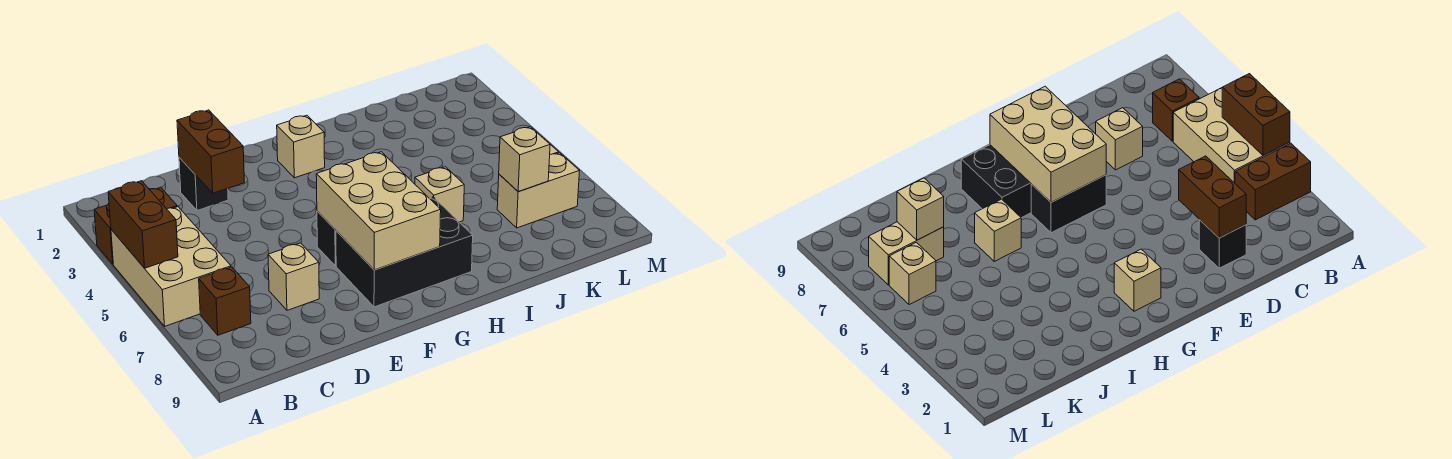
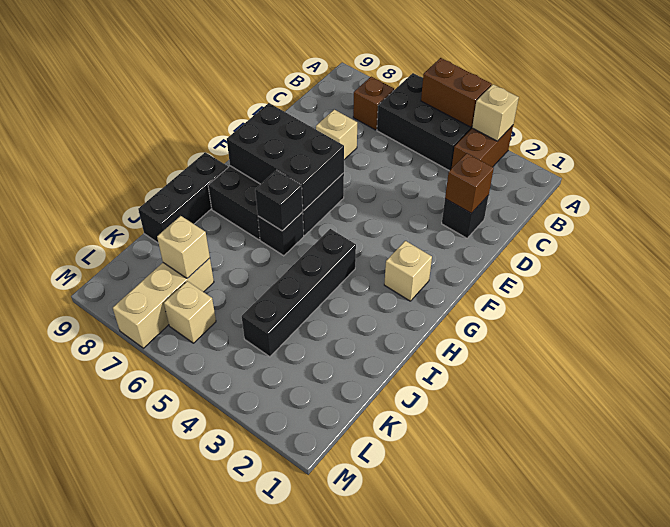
tan brick A4:B6 level 1 -> black brick A4:B6 level 1
brown brick D2:D3 level 2 -> brown brick D2 level 2
tan brick F6:G8 level 2 -> black brick F6:G8 level 2
none -> black brick H4:K4 level 1
none -> black brick H6 level 1
none -> black brick H6 level 2
none -> black brick H9:J9 level 1
tan brick I6 level 1 -> tan brick A3 level 2
tan brick K7:L7 level 1 -> tan brick K7:M7 level 1

